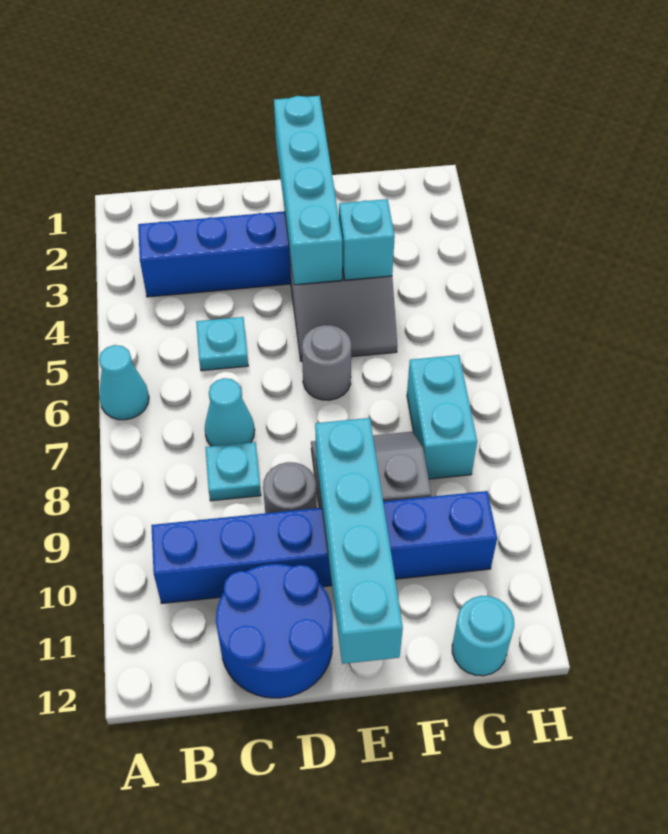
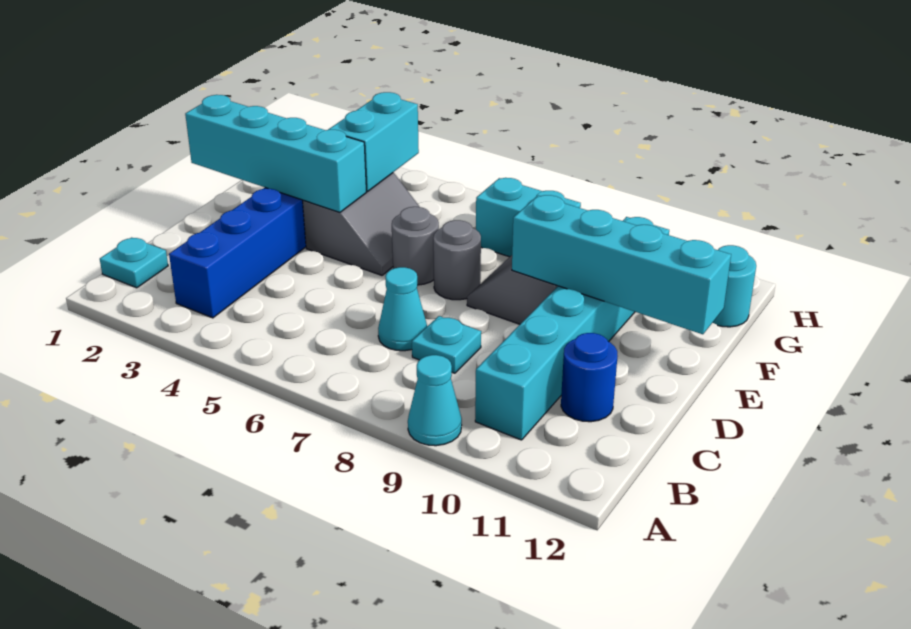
cyan cone A6 level 1 -> cyan cone A9 level 1
blue brick B10:G10 level 1 -> cyan brick B10:G10 level 1
cyan plate C5 level 1 -> cyan plate B1 level 1
blue round brick C11:D12 level 1 -> blue round brick C11 level 1
grey round brick D9 level 1 -> grey round brick E7 level 1
cyan brick F4 level 2 -> cyan brick F4:G4 level 2

